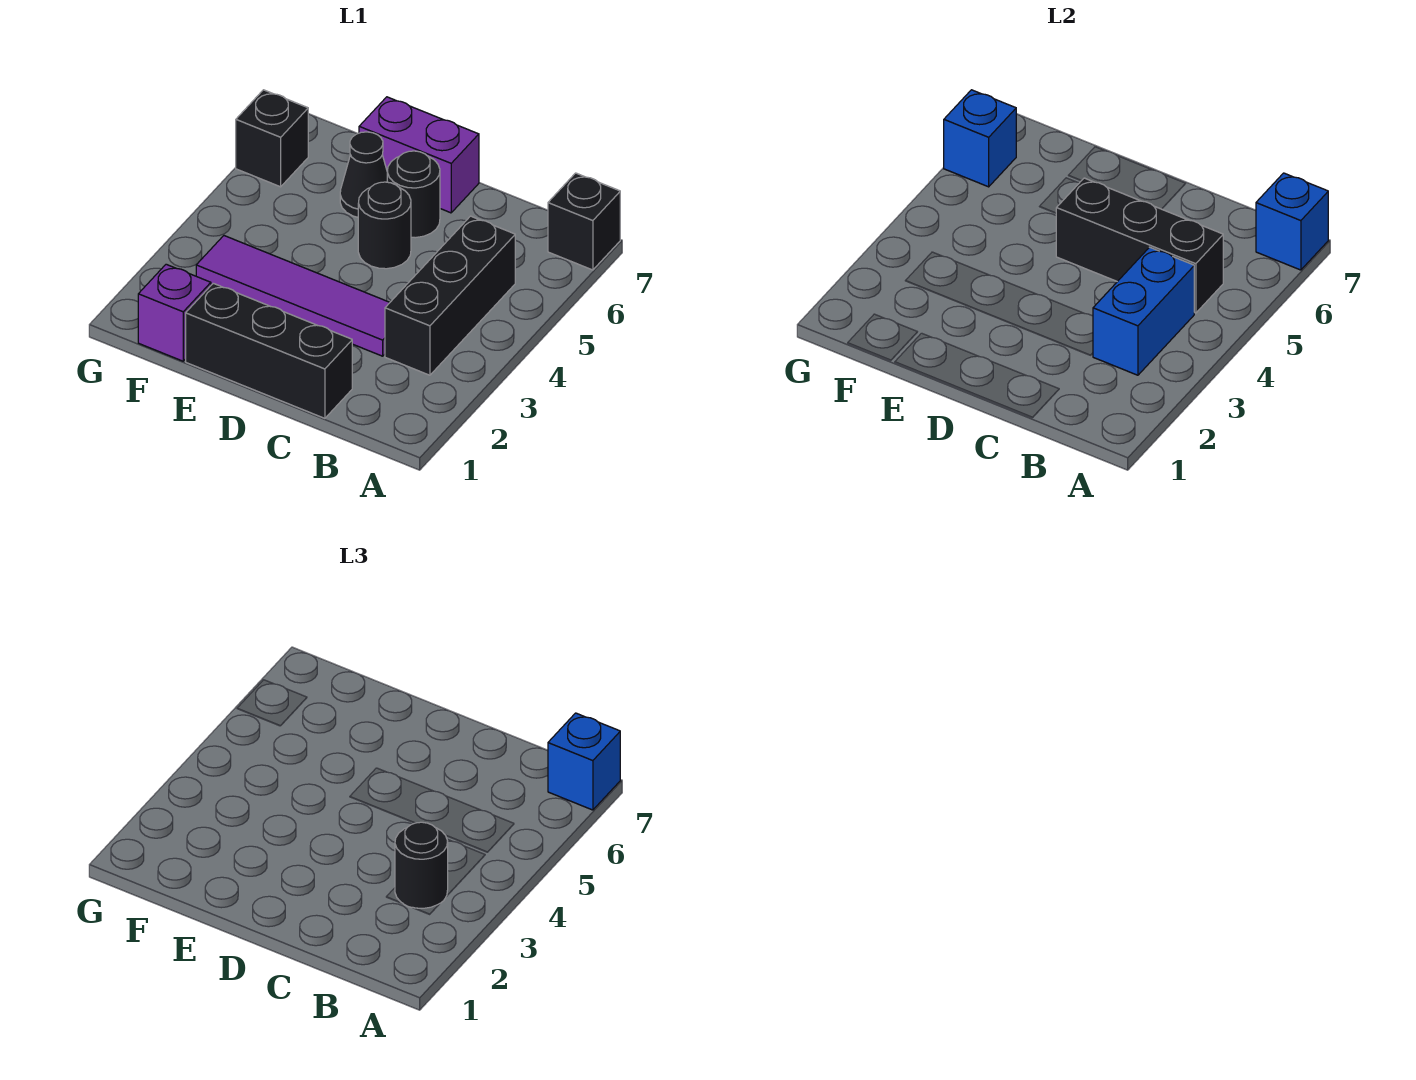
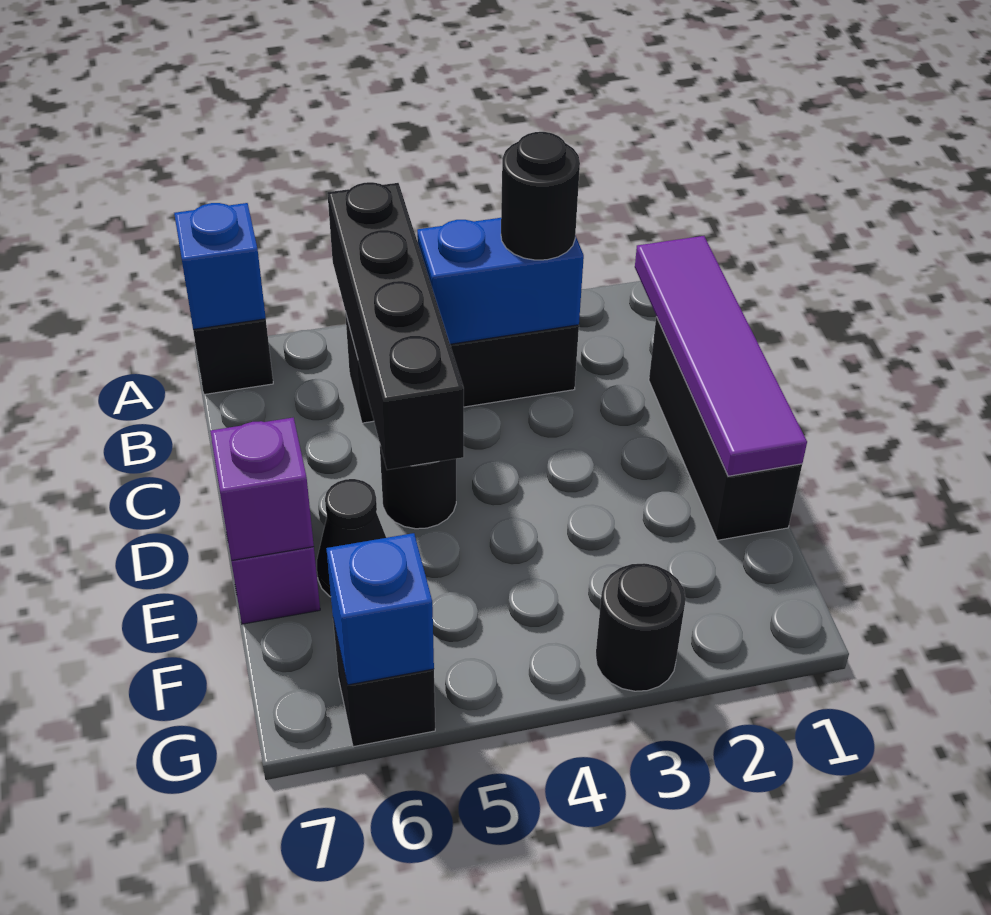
blue brick A7 level 3 -> none
black brick B5:D5 level 2 -> black brick A5:D5 level 2
purple tile C3:F3 level 1 -> purple tile B1:E1 level 2
black round brick D6 level 1 -> black round brick G3 level 1
purple brick F1 level 1 -> purple brick E7 level 2

